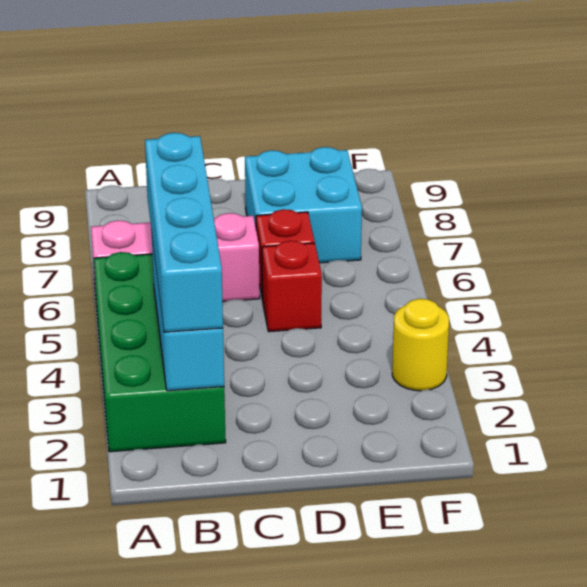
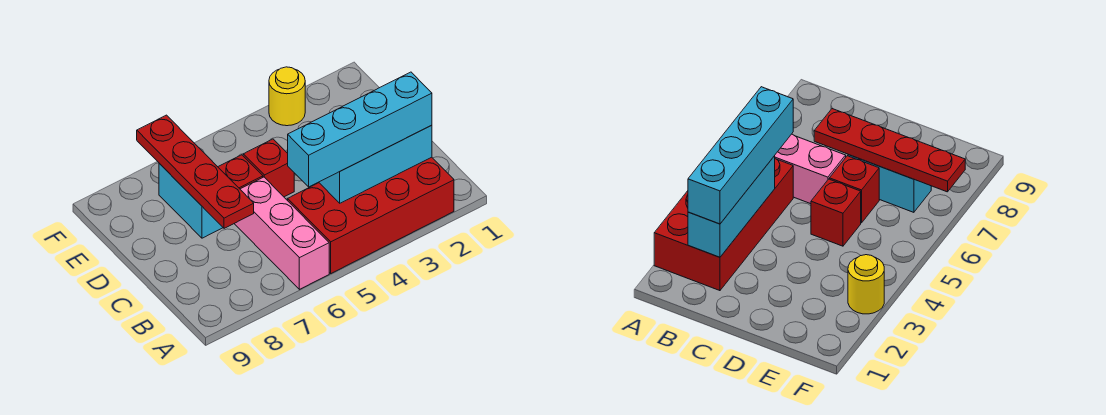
green brick A2:B5 level 1 -> red brick A2:B5 level 1
none -> red plate C7:F7 level 2
cyan brick D7:E8 level 1 -> cyan brick D7:E7 level 1

